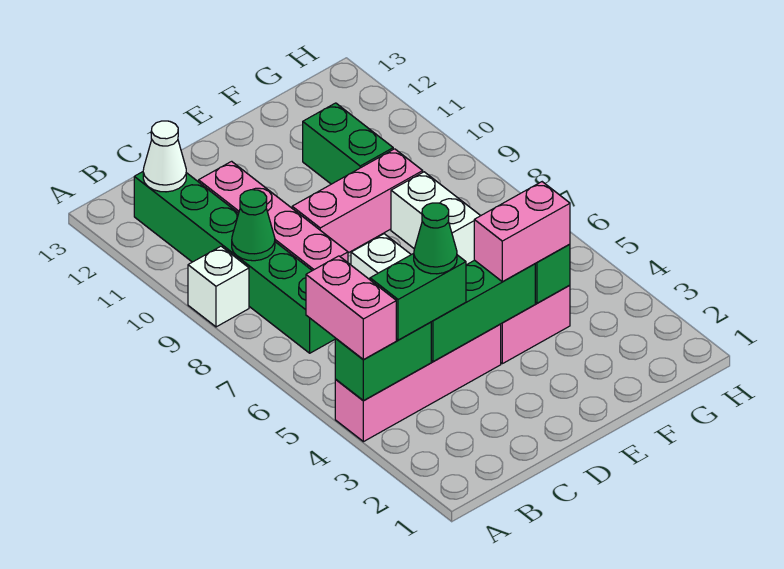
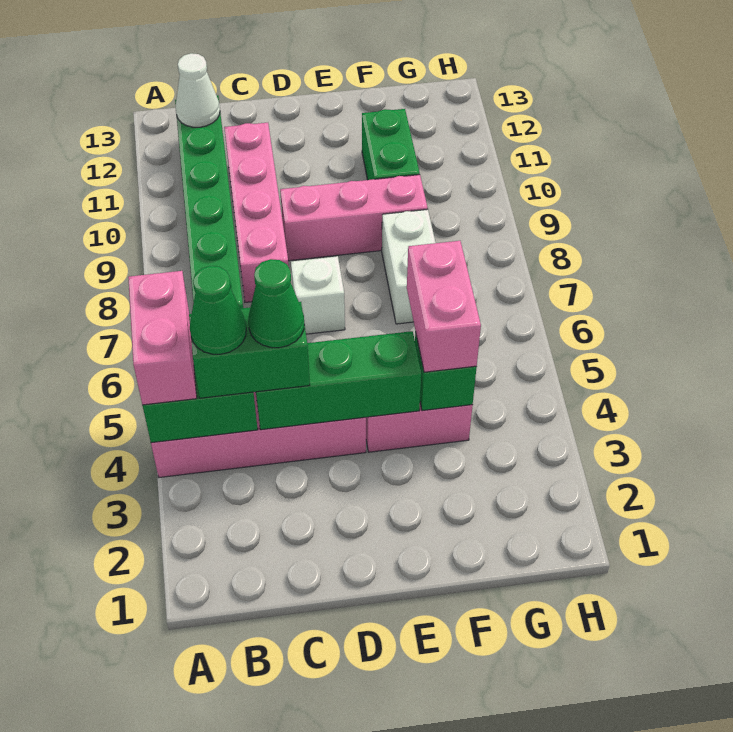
white brick A9 level 1 -> none
green cone B9 level 2 -> green cone B4 level 4
pink brick E4:F4 level 3 -> pink brick F4:F5 level 3

